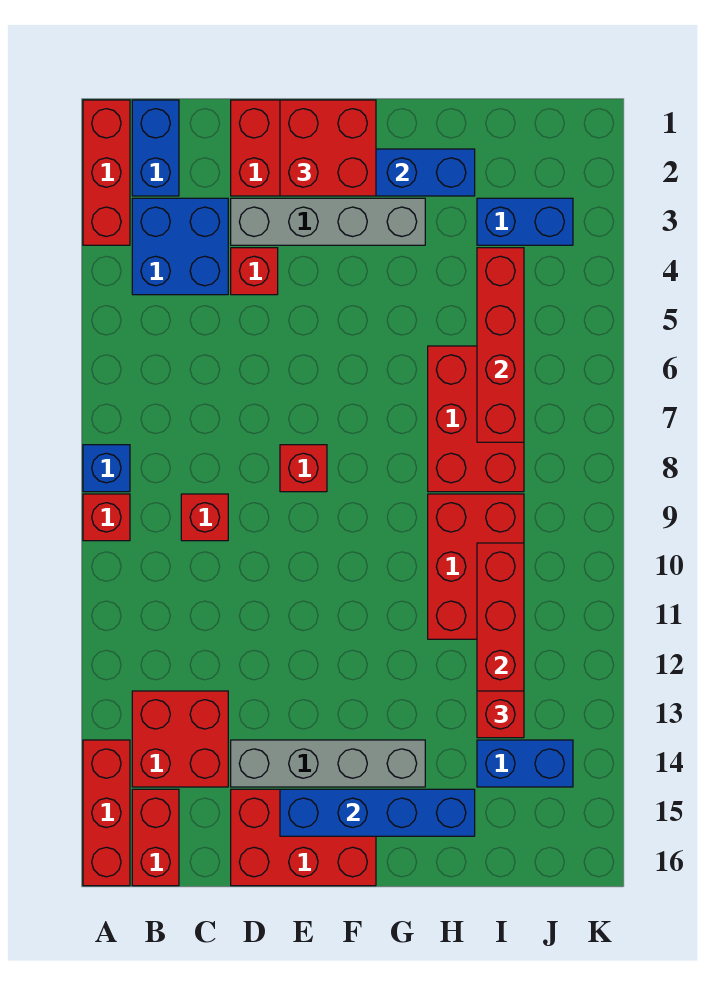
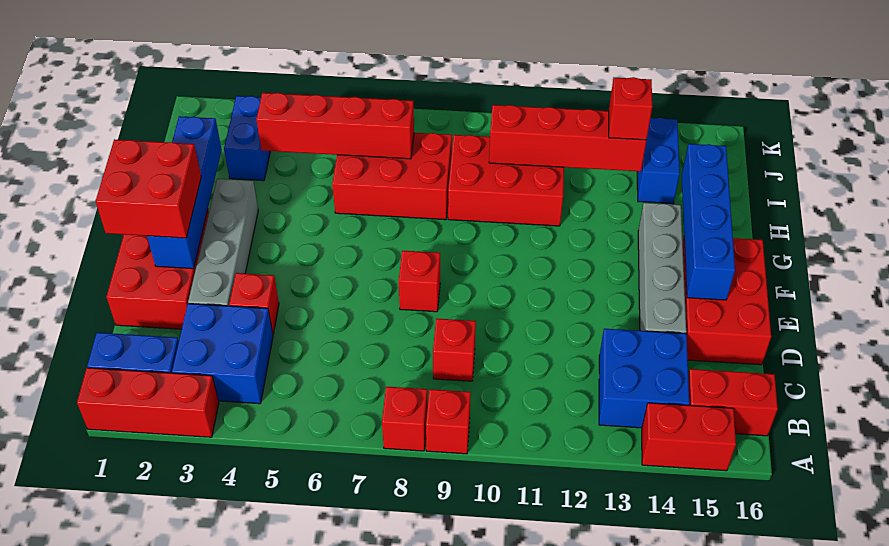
blue brick A8 level 1 -> red brick A8 level 1
red brick A14:A16 level 1 -> red brick A14:A15 level 1
red brick B13:C14 level 1 -> blue brick B13:C14 level 1

